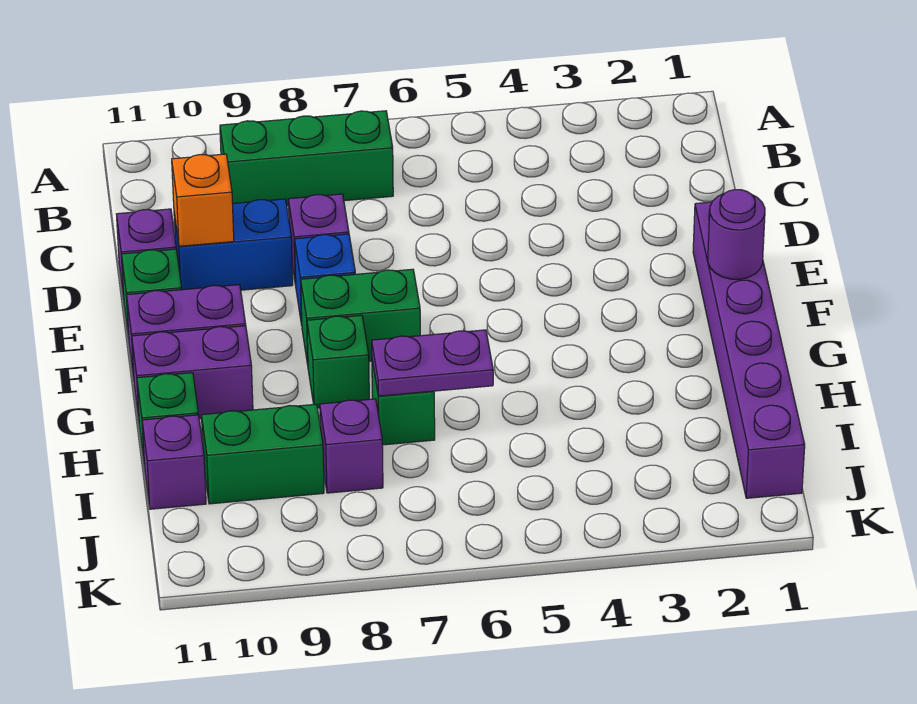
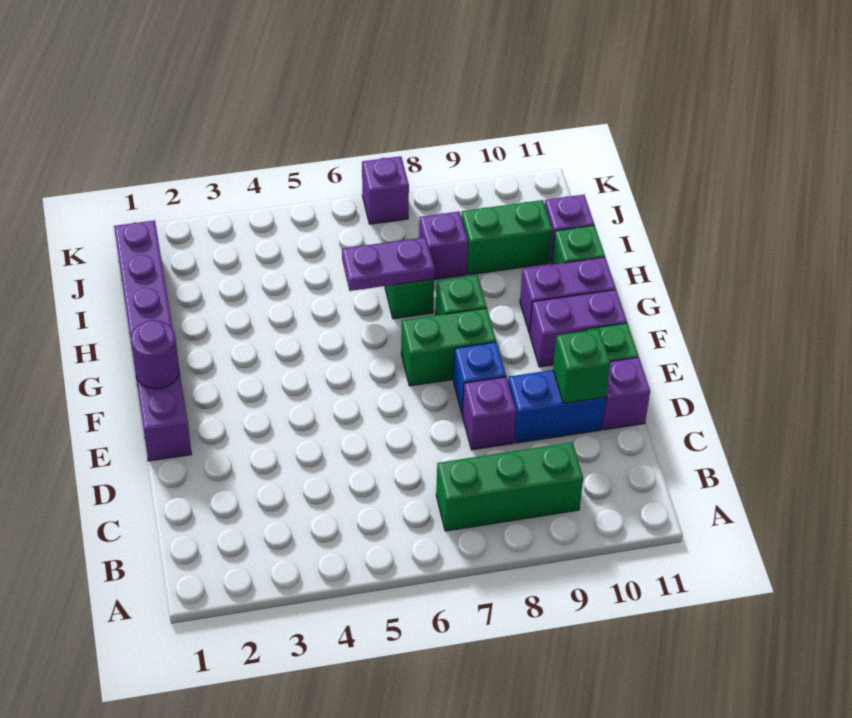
orange brick D10 level 2 -> green brick D10 level 2
none -> purple brick K7 level 1

